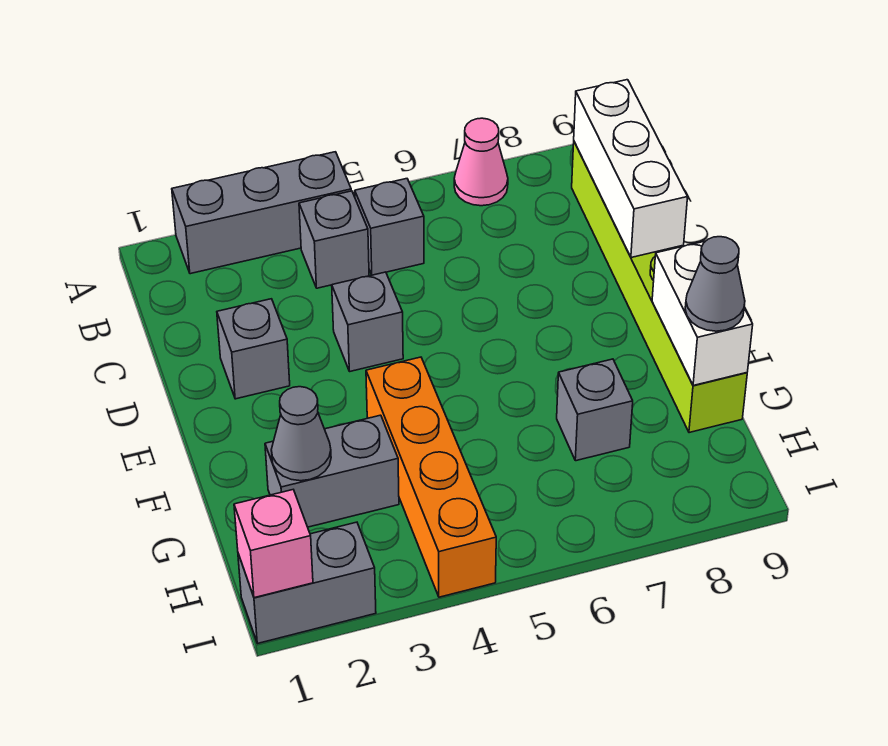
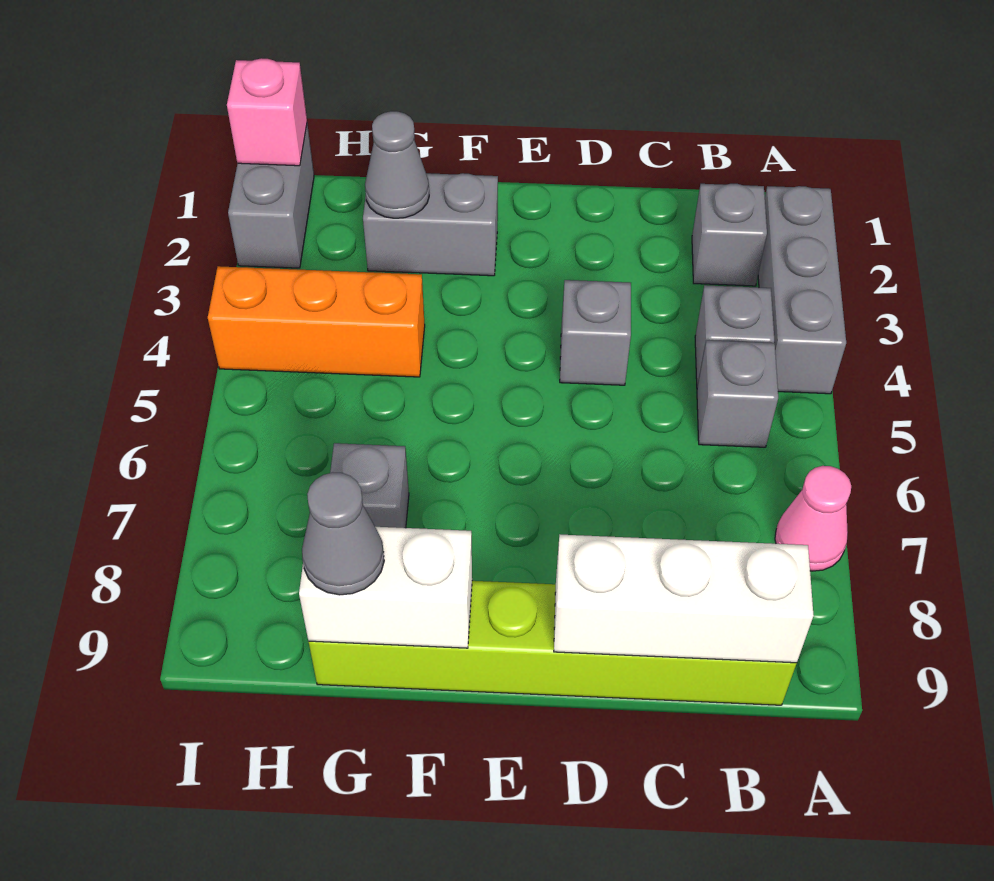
grey brick D2 level 1 -> grey brick B2 level 1
orange brick F4:I4 level 1 -> orange brick G4:I4 level 1
grey brick G2:G3 level 1 -> grey brick F2:G2 level 1

